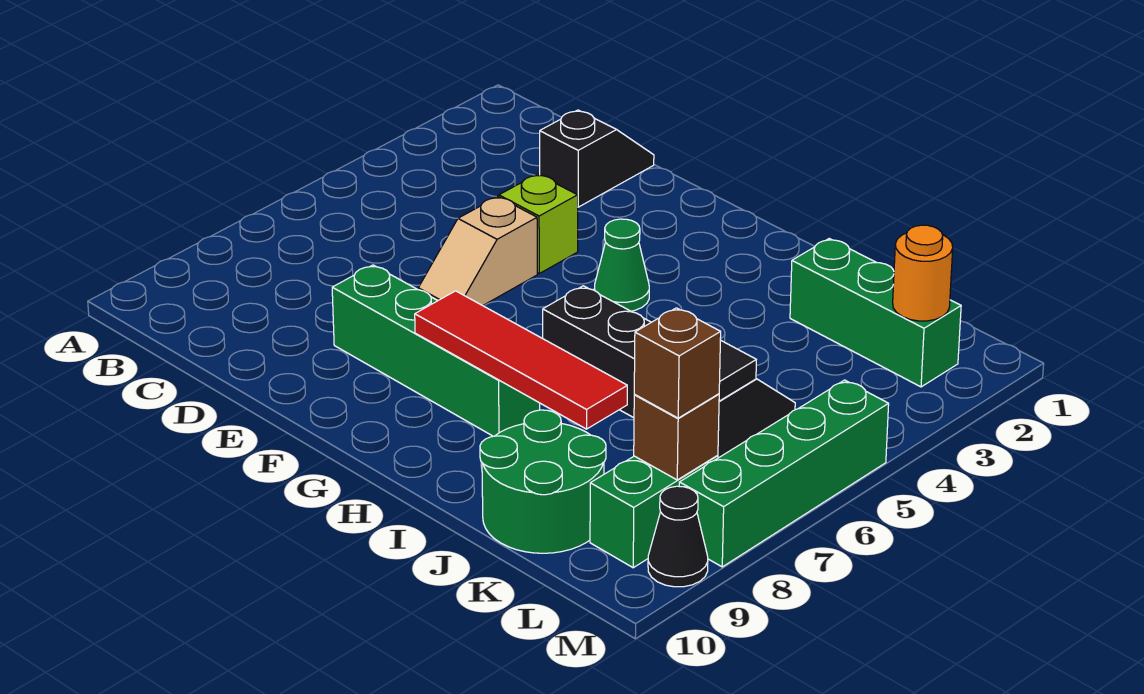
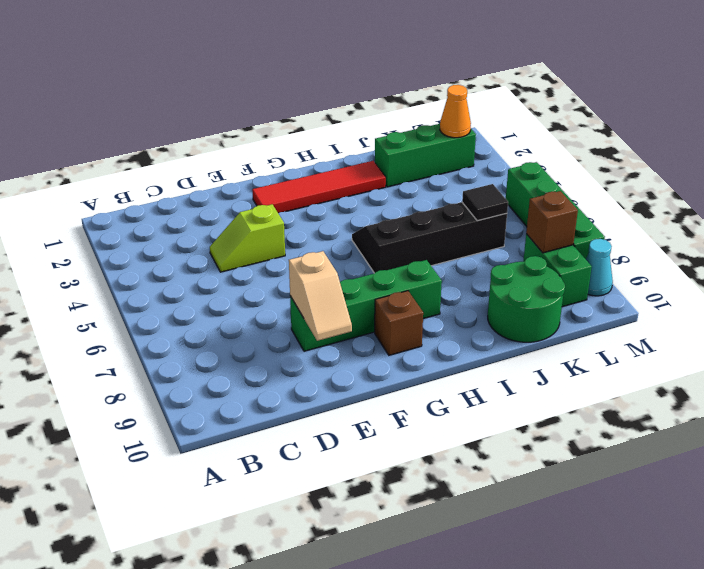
black slope D1:D2 level 1 top 2 -> none
tan slope E5:E6 level 1 top 5 -> tan slope E8:E9 level 2 top 8
green cone G4 level 1 -> none
red tile G8:J8 level 2 -> red tile F2:I2 level 1
orange round brick L2 level 2 -> orange cone L2 level 2
brown brick L8 level 3 -> brown brick G9 level 1
black cone M9 level 1 -> cyan cone M9 level 1

